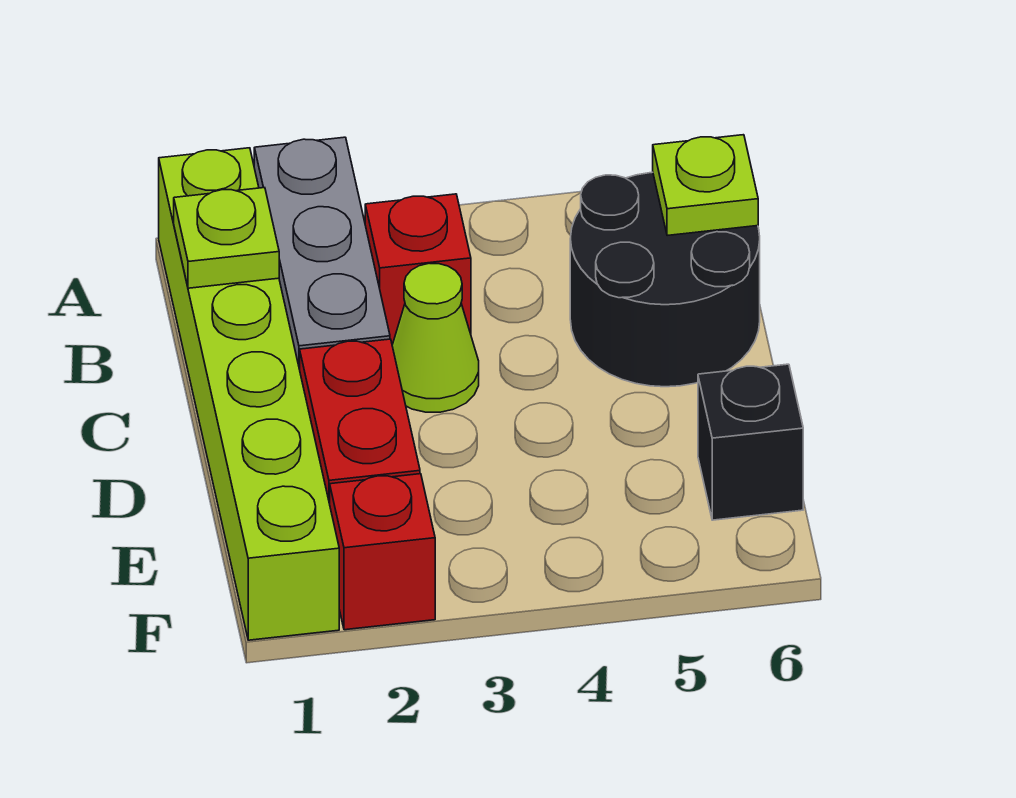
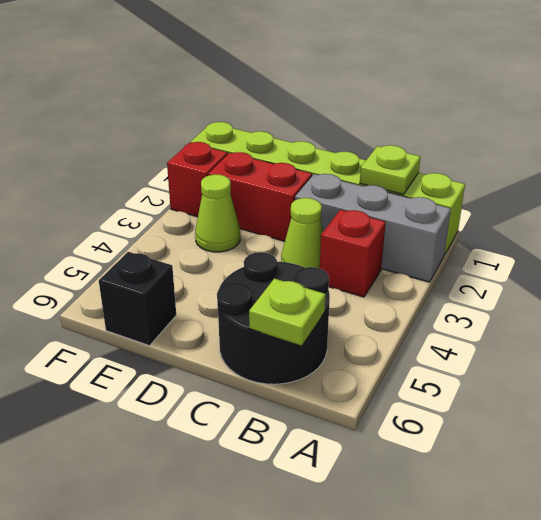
none -> lime cone E3 level 1

